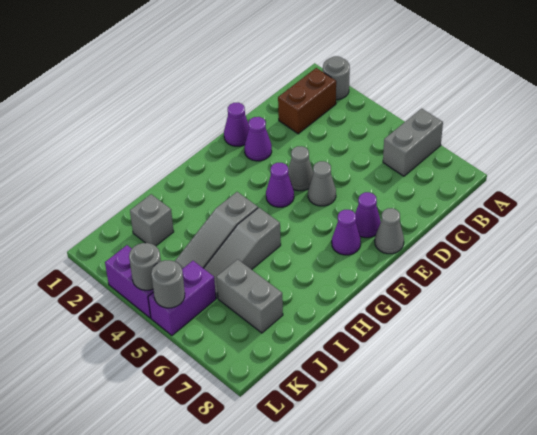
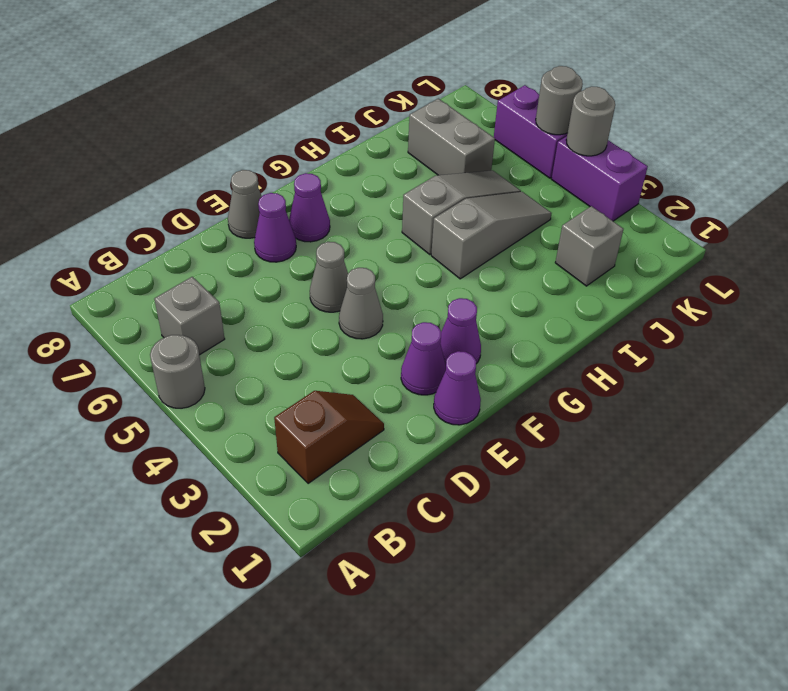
grey round brick A2 level 1 -> grey round brick A5 level 1
grey brick A6:B6 level 1 -> grey brick B6 level 1
brown brick B2:C2 level 1 -> brown slope B2:C2 level 1 top B
purple cone F4 level 1 -> purple cone F2 level 1
purple brick K5:L5 level 1 -> purple brick L5:L6 level 1

